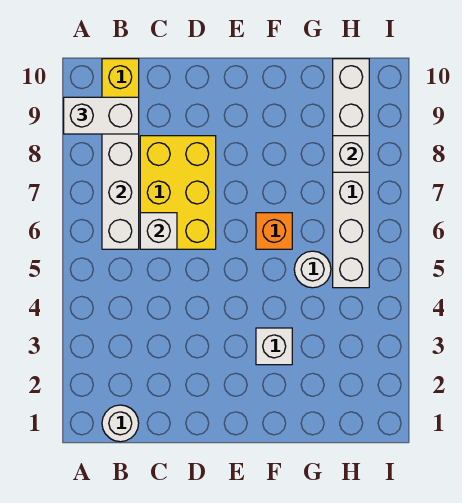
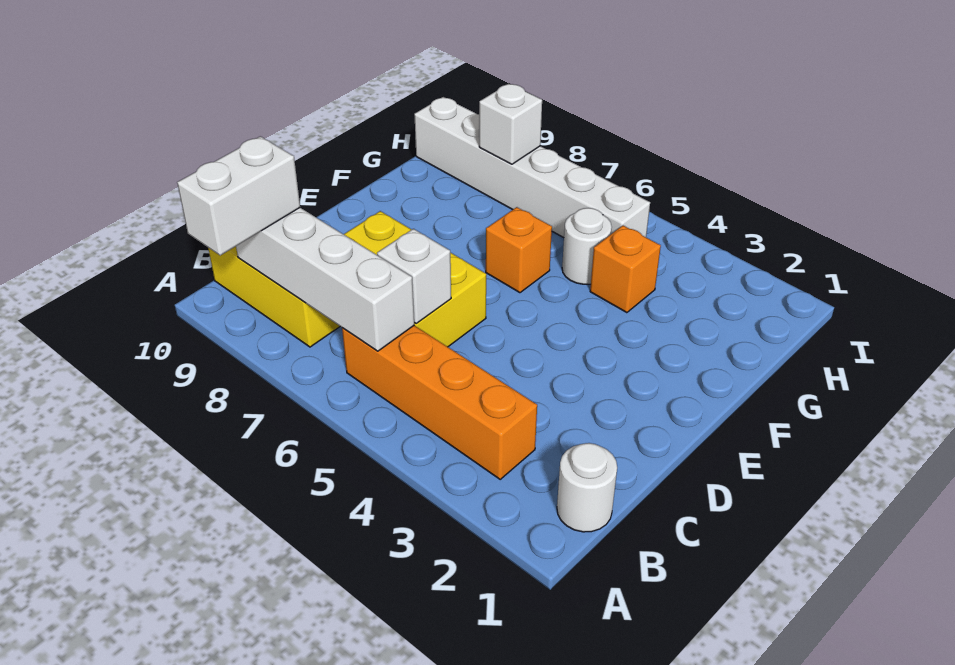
none -> orange brick B3:B6 level 1
white brick F3 level 1 -> none
none -> orange brick G4 level 1

